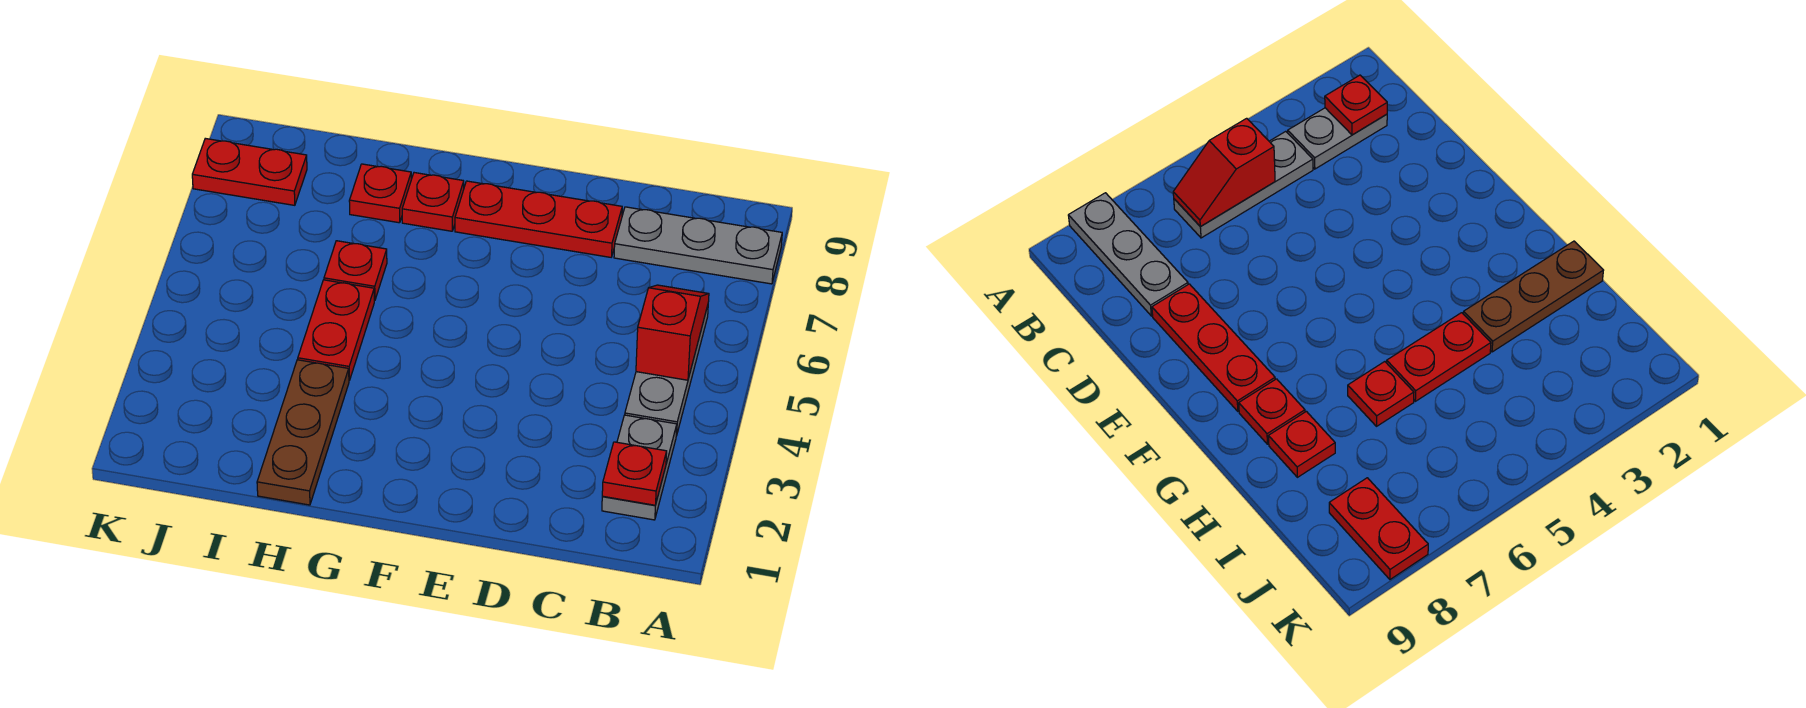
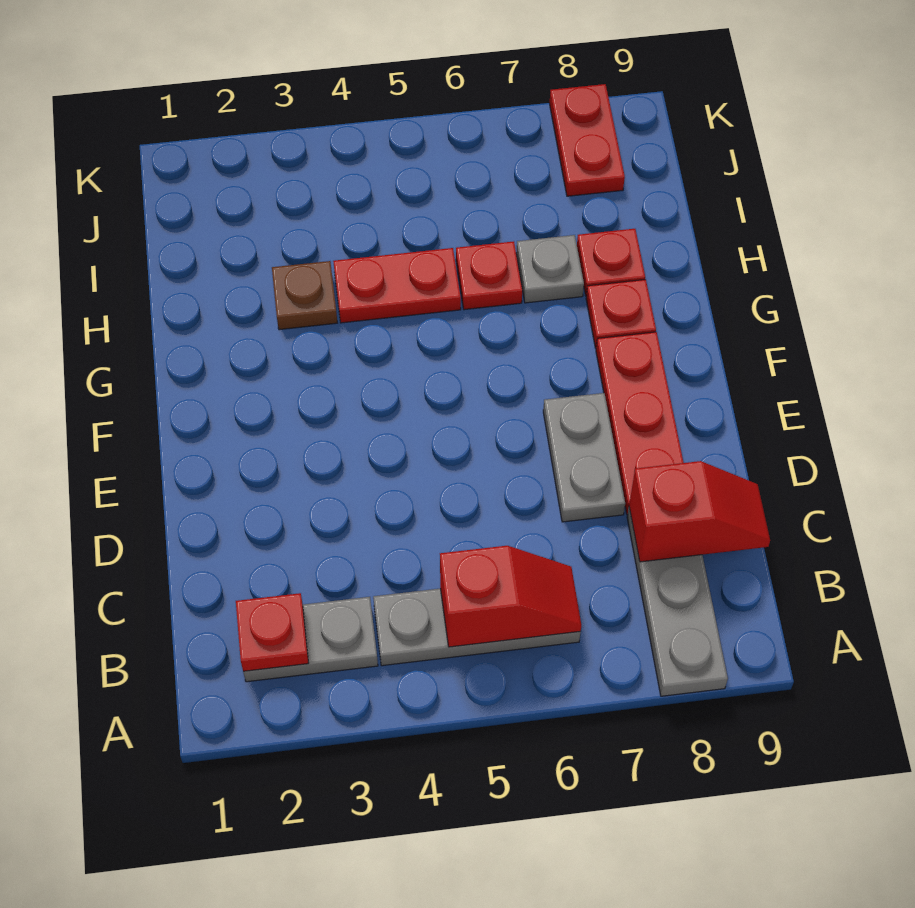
none -> red slope C8:C9 level 2 top 8
none -> grey plate D7:E7 level 1
brown plate H1:H3 level 1 -> brown plate H3 level 1
none -> grey plate H7 level 1

